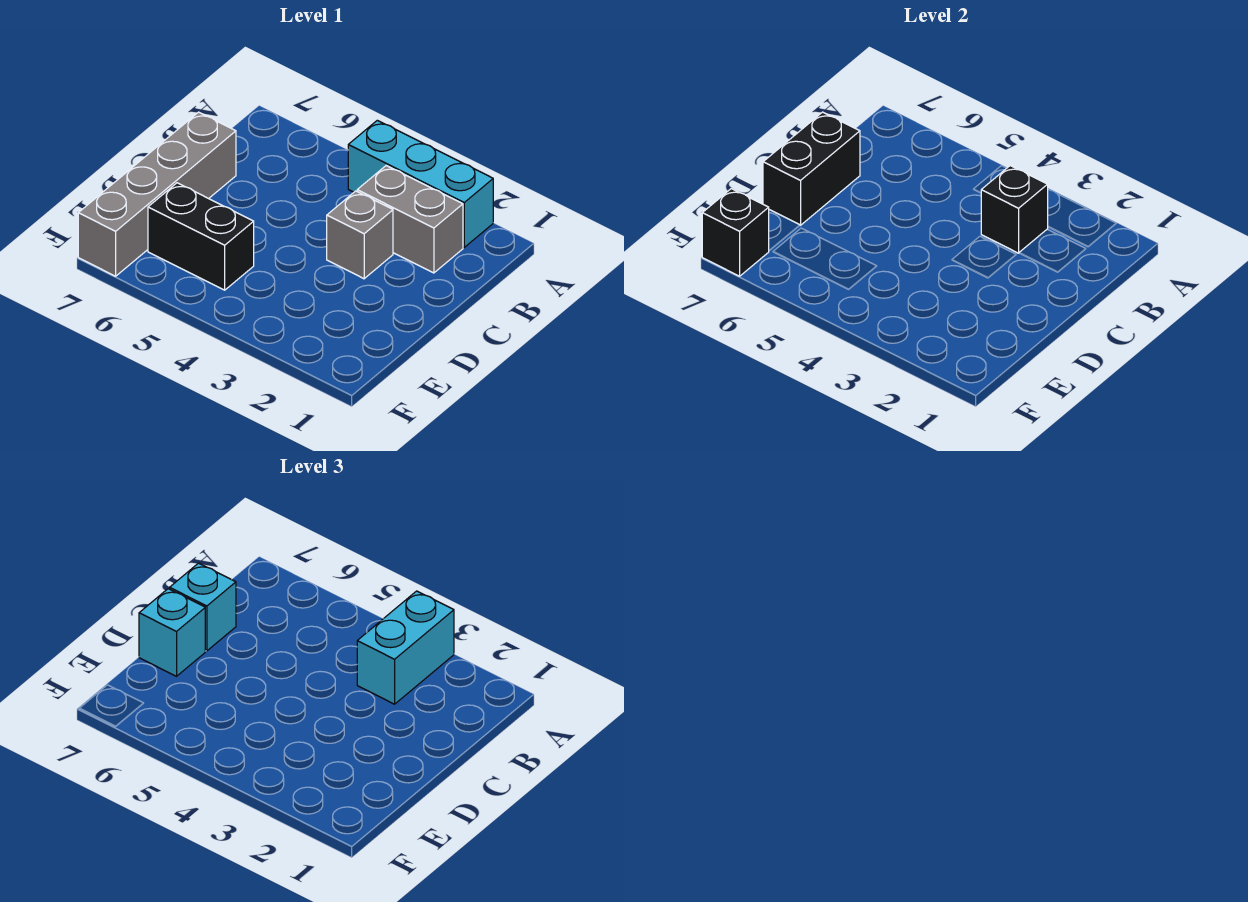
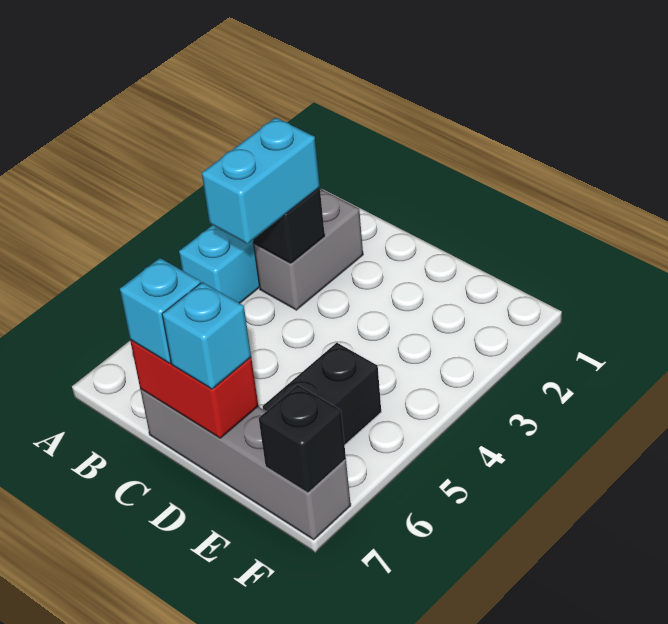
cyan brick A3:B3 level 3 -> cyan brick B3:B4 level 3
grey brick C3 level 1 -> none
black brick C7:D7 level 2 -> red brick C7:D7 level 2

